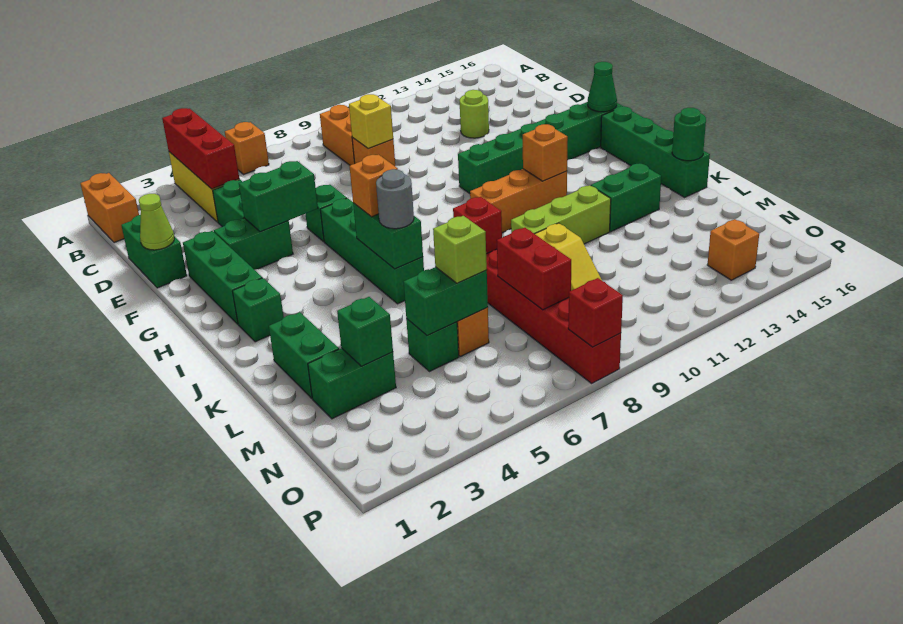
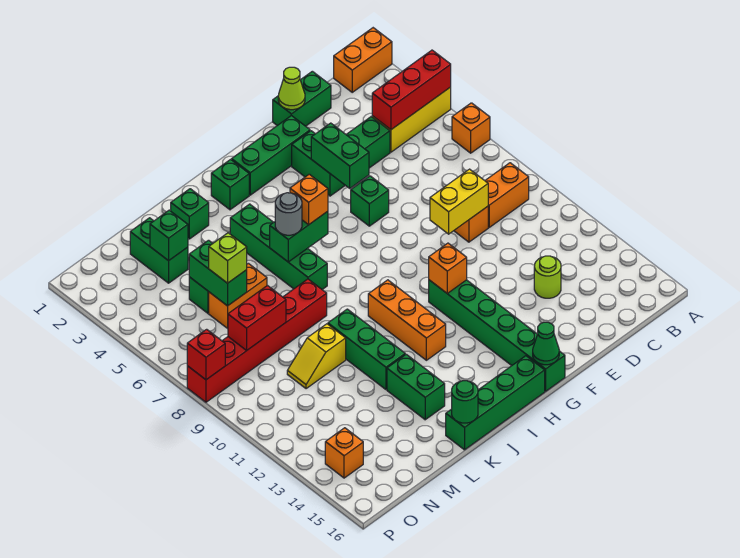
yellow brick D9 level 2 -> yellow brick D9:E9 level 2
green brick G6:J6 level 1 -> green brick J4:J7 level 1
orange brick I12 level 2 -> orange brick G11 level 2
green brick K2:L2 level 1 -> green brick K2 level 1
red brick K8 level 2 -> none
lime brick K10:K12 level 1 -> green brick K10:K12 level 1

